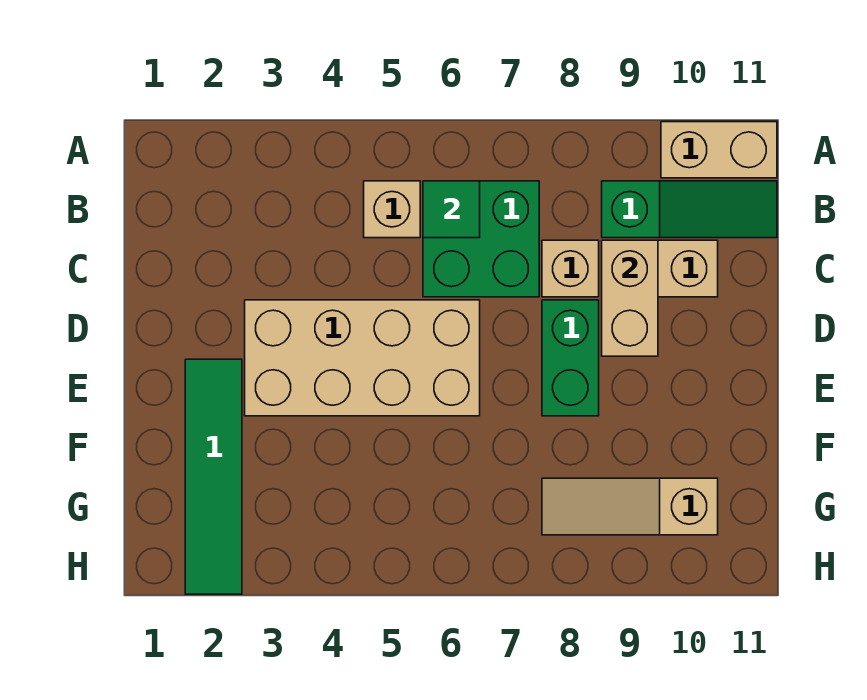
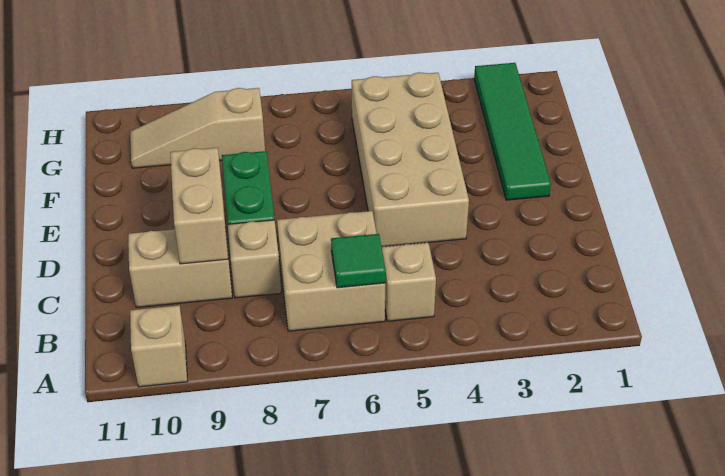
tan brick A10:A11 level 1 -> tan brick A10 level 1
green brick B6:C7 level 1 -> tan brick B6:C7 level 1
green slope B9:B11 level 1 top 9 -> none
tan brick D3:E6 level 1 -> tan brick D4:G5 level 1
tan slope G8:G10 level 1 top 10 -> tan slope G8:G10 level 1 top 8

